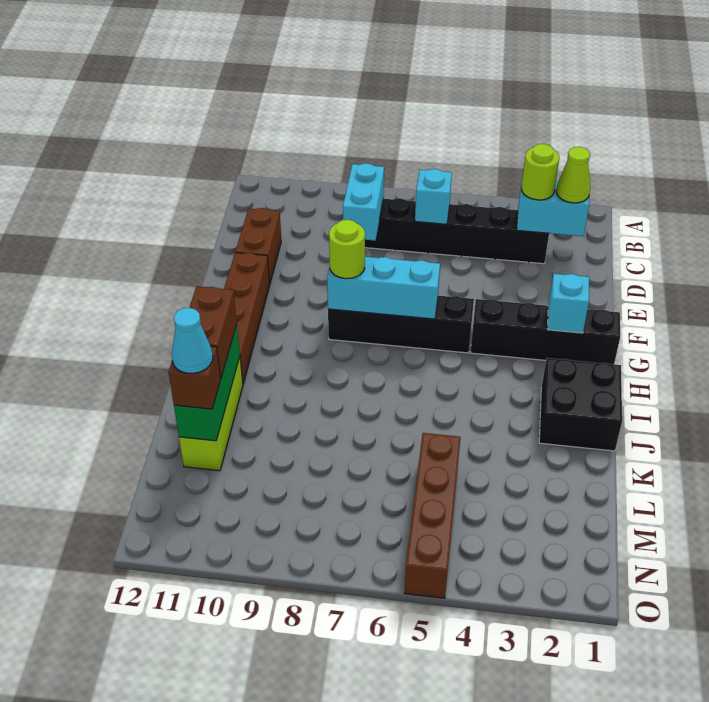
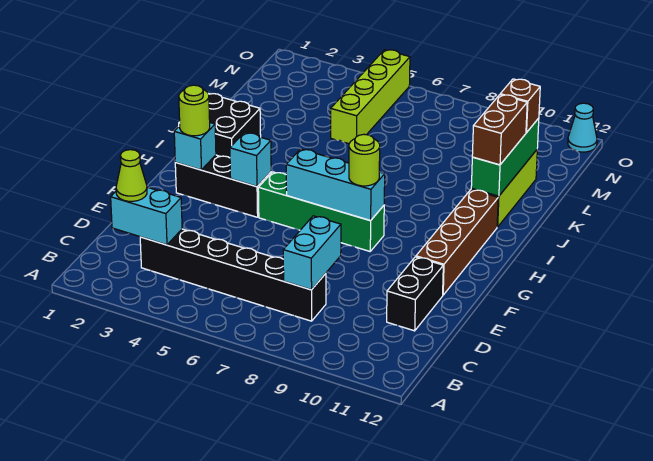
lime round brick C3 level 3 -> lime round brick G2 level 3
cyan brick C6 level 2 -> cyan brick G4 level 2
brown brick D11:E11 level 1 -> black brick D11:E11 level 1
black brick G1:G4 level 1 -> black brick G2:G4 level 1
black brick G5:G8 level 1 -> green brick G5:G8 level 1
brown brick L5:O5 level 1 -> lime brick L5:O5 level 1
cyan cone L11 level 4 -> cyan cone O12 level 1

